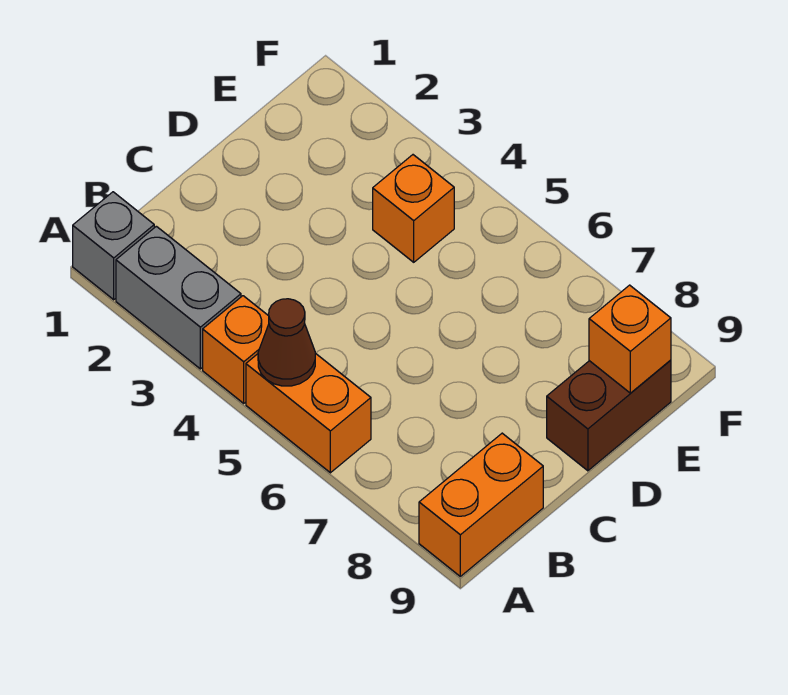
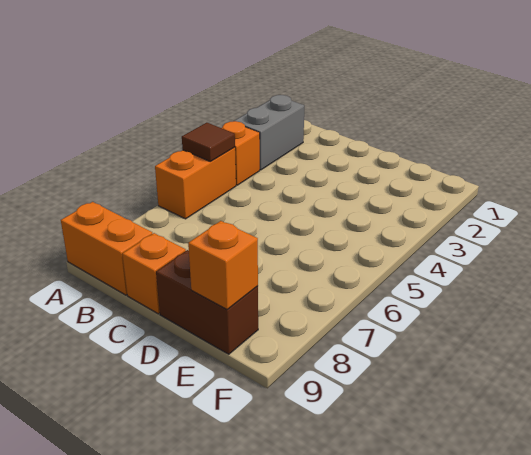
grey brick A1 level 1 -> none
brown cone A5 level 2 -> brown tile A5 level 2
orange brick E4 level 1 -> orange brick C9 level 1

